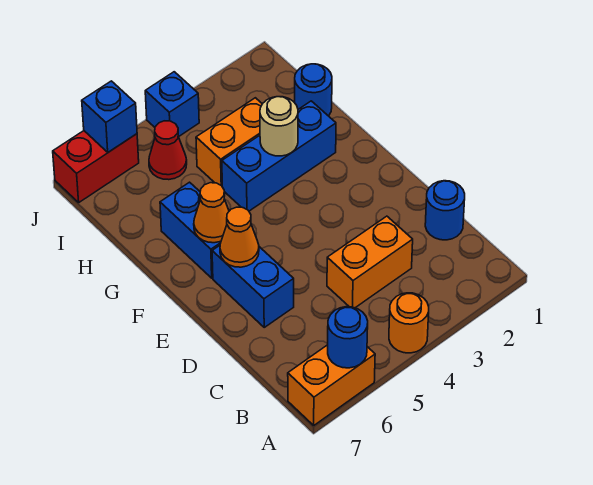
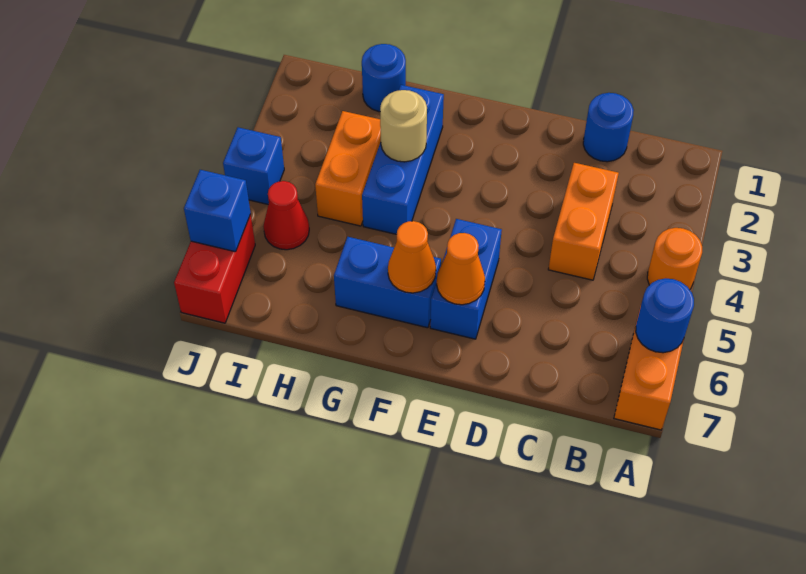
blue brick D6:E6 level 1 -> blue brick E5:E6 level 1

